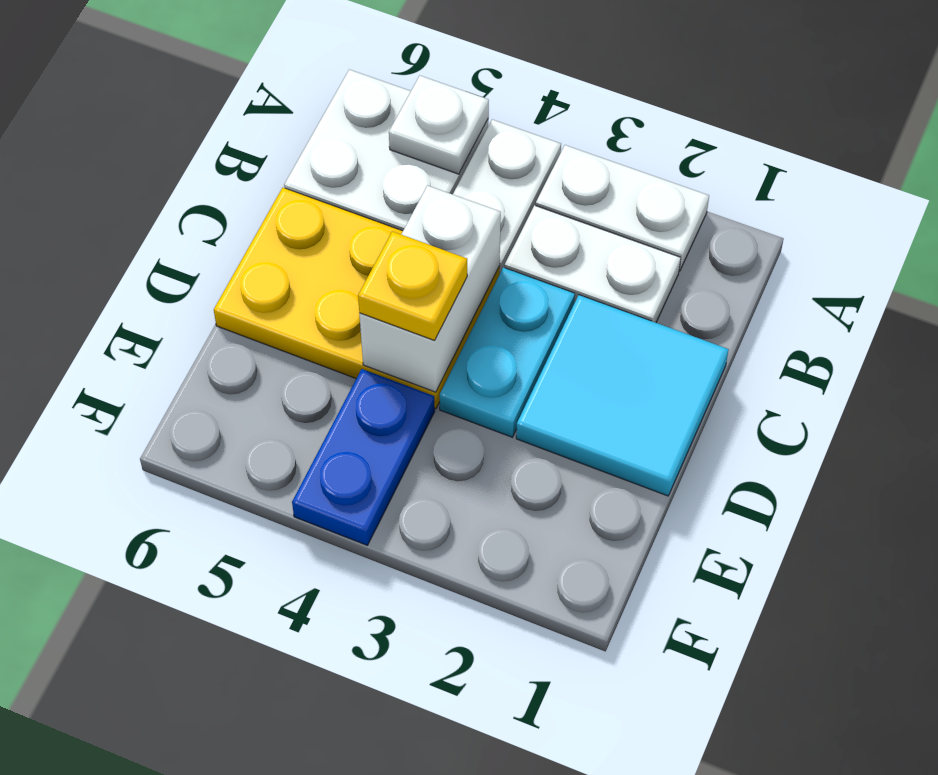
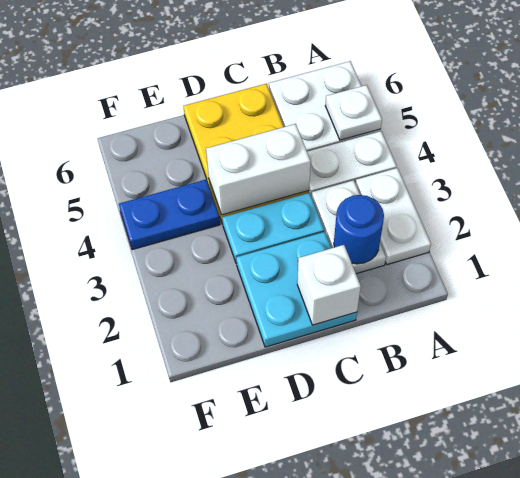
none -> blue round brick B2 level 2
cyan tile C1:D2 level 1 -> cyan plate C1:D2 level 1
none -> white brick C1 level 2
yellow plate D4 level 3 -> none

